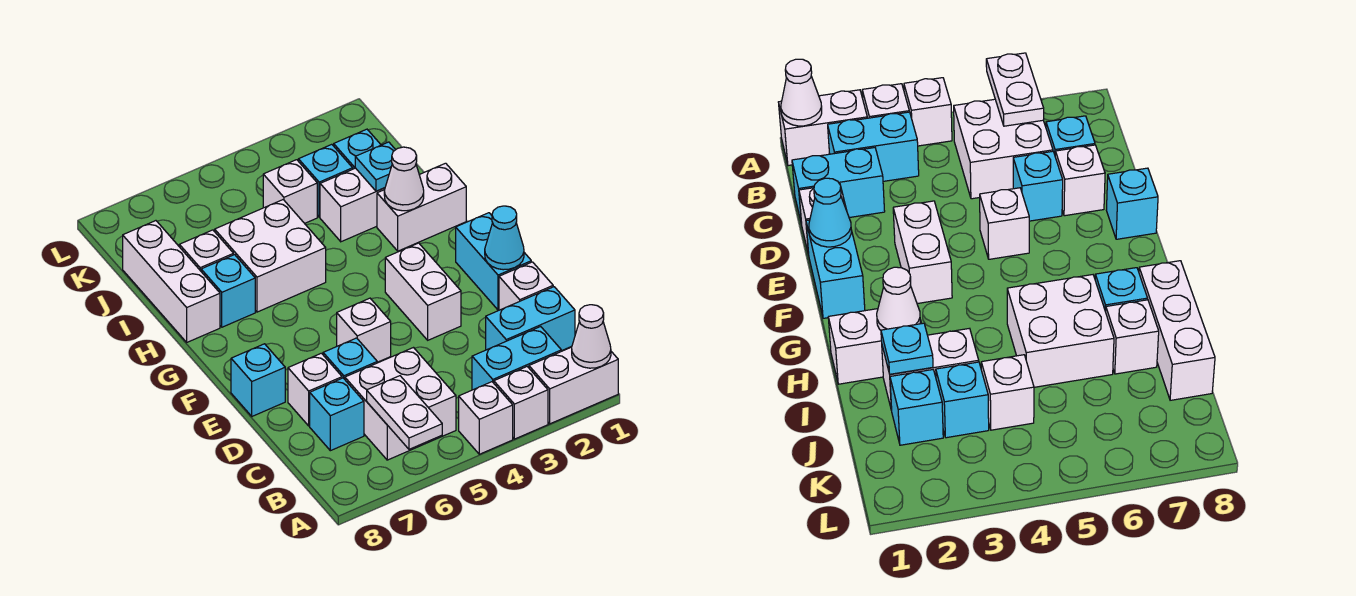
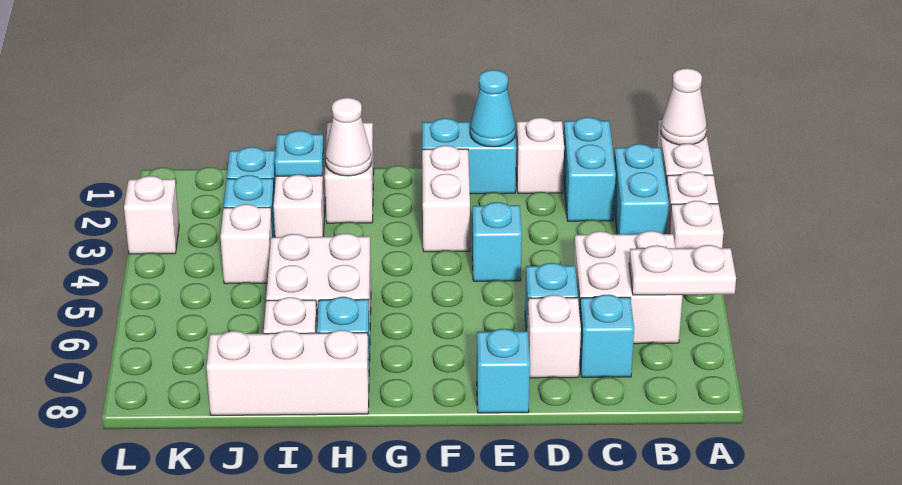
white brick E3:F3 level 1 -> white brick F2:F3 level 1
none -> cyan brick E4 level 1
white brick E5 level 1 -> white brick L3 level 1

